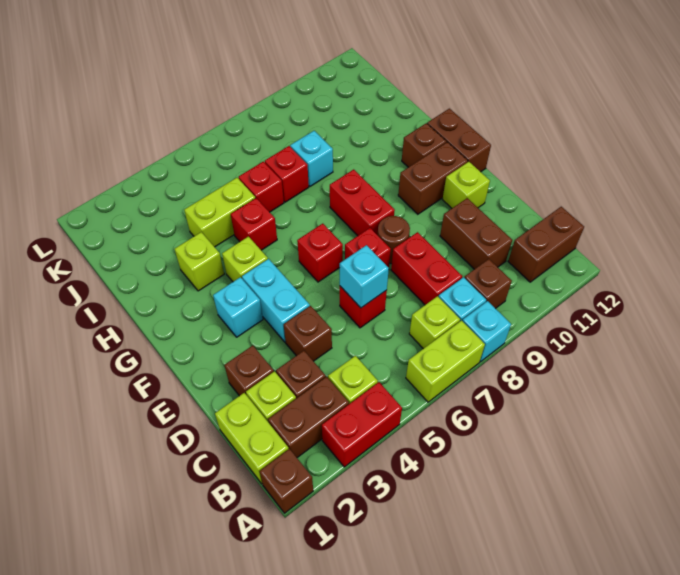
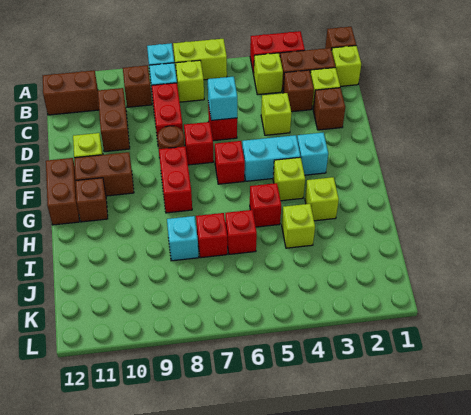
lime brick B1:C1 level 1 -> lime brick B1 level 1
brown brick D4 level 1 -> lime brick D4 level 1
cyan brick E4:F4 level 1 -> cyan brick F4:F5 level 1
lime brick I4:I5 level 1 -> lime brick I4 level 1

